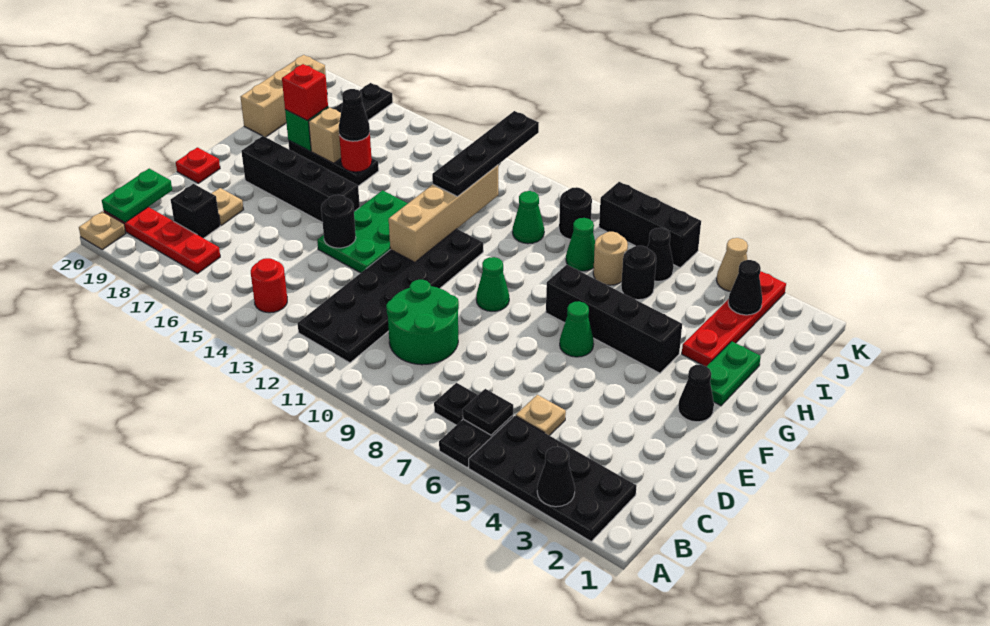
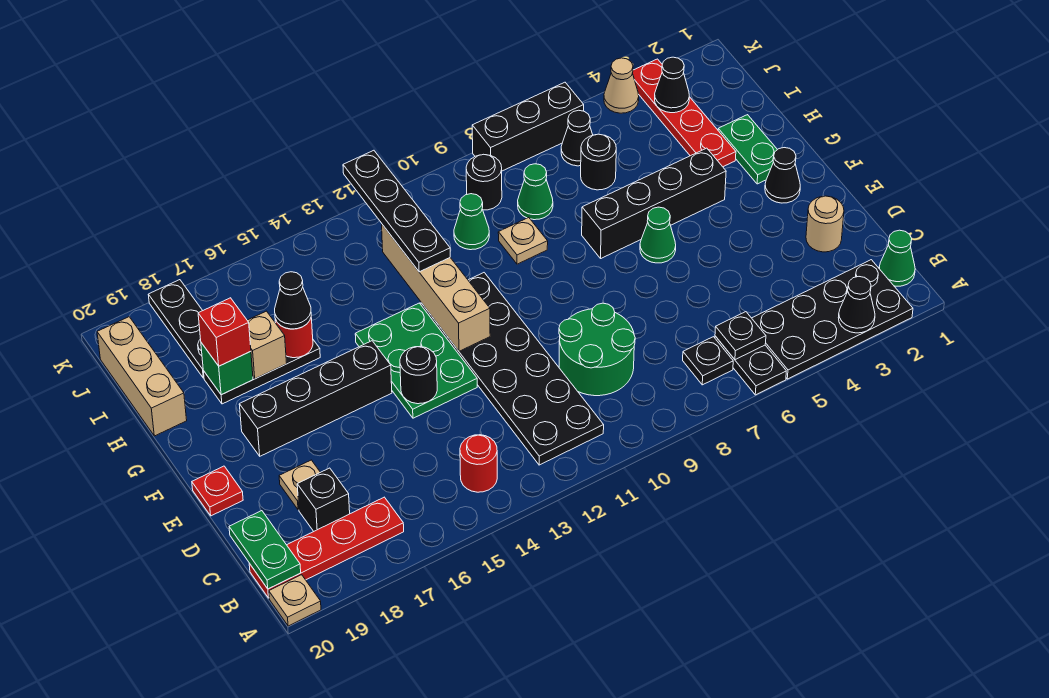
tan plate C5 level 1 -> tan plate H9 level 1
green cone F9 level 1 -> green cone B1 level 1
tan round brick I7 level 1 -> tan round brick D2 level 1

